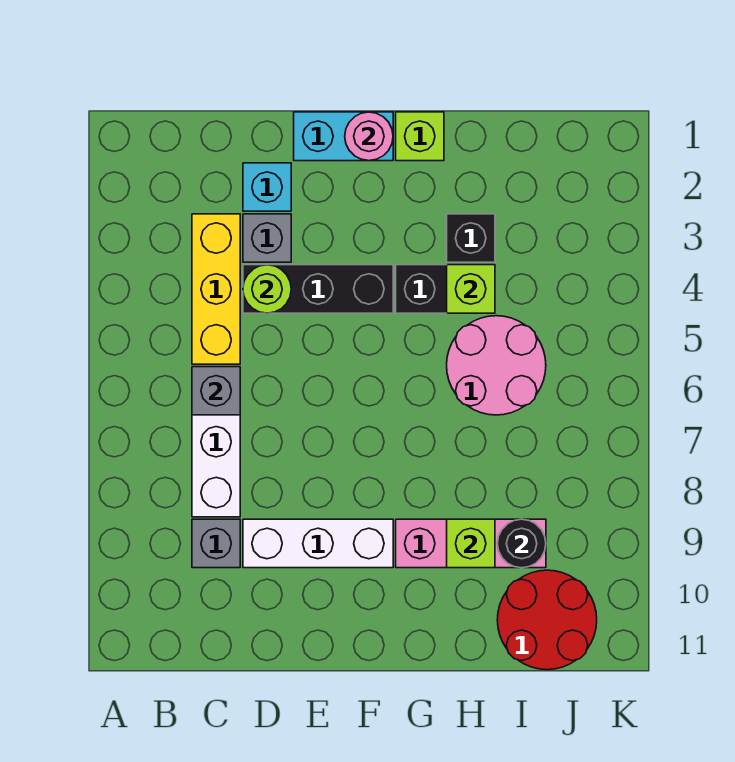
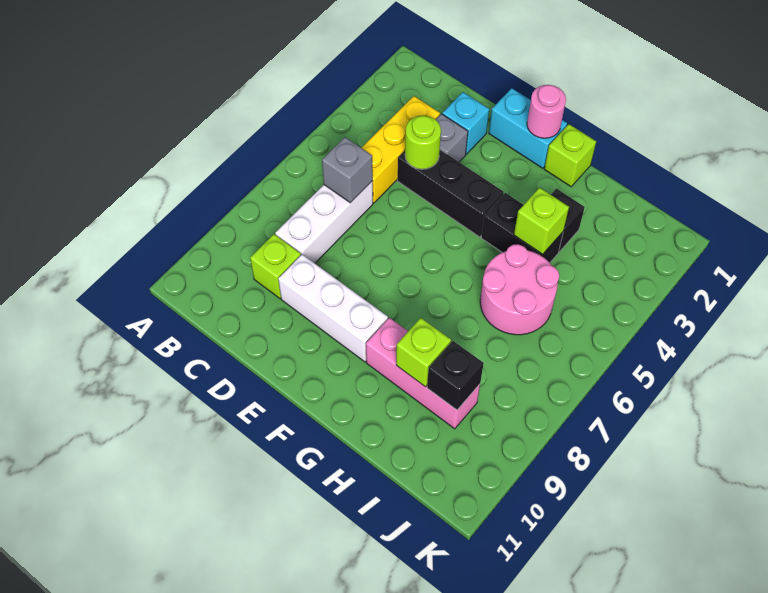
grey brick C9 level 1 -> lime brick C9 level 1
black round brick I9 level 2 -> black brick I9 level 2
red round brick I10:J11 level 1 -> none

